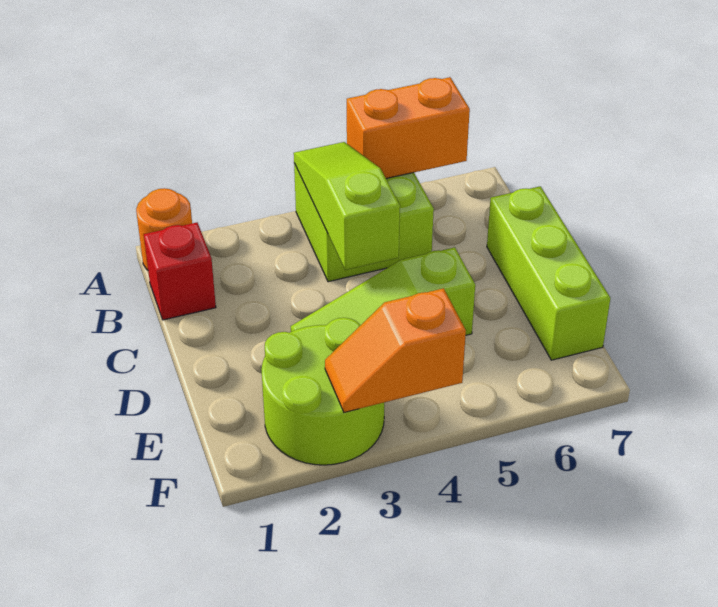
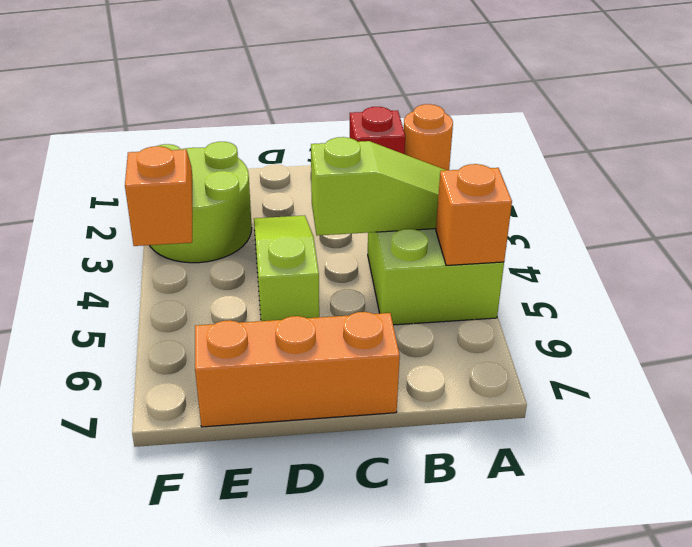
orange brick A5:A6 level 2 -> orange brick A5 level 2
lime brick C7:E7 level 1 -> orange brick C7:E7 level 1

